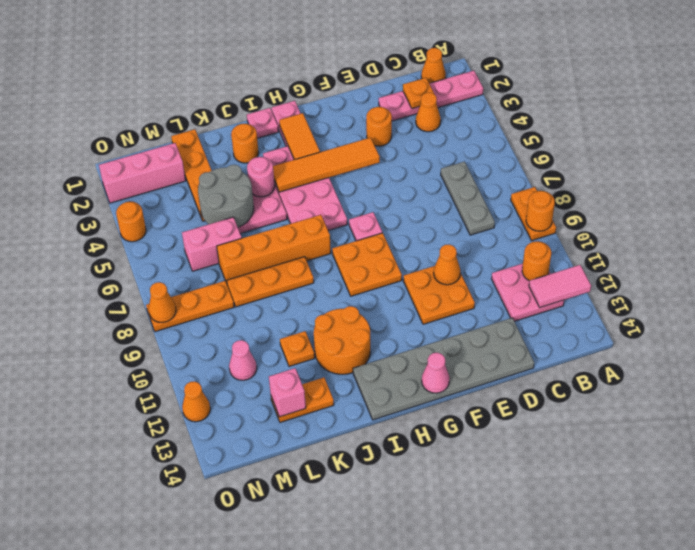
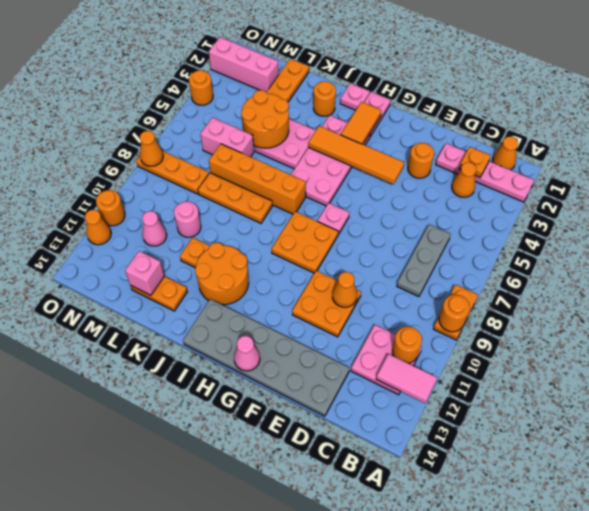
pink round brick J4 level 2 -> pink round brick L10 level 1
grey round brick K4:L5 level 2 -> orange round brick K4:L5 level 2
none -> orange round brick O11 level 1

